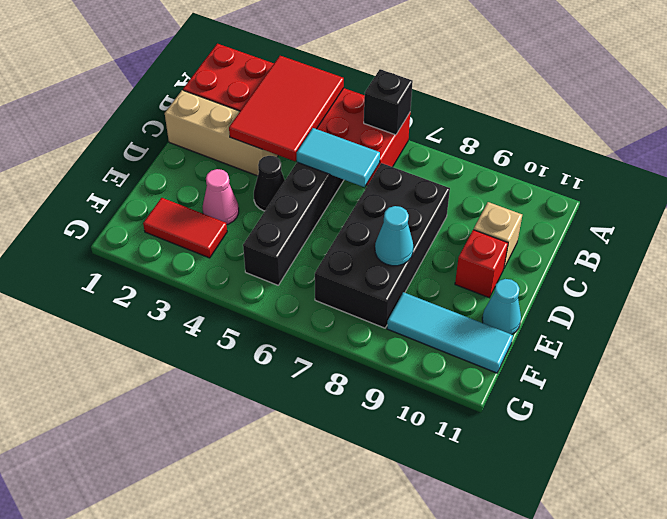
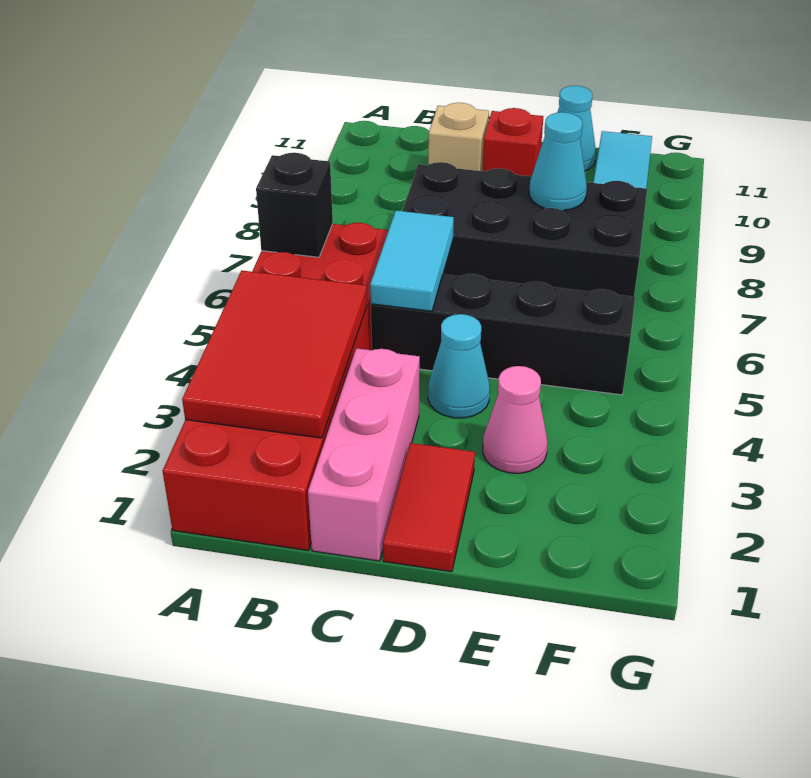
red tile A3:C4 level 2 -> red tile A2:B4 level 2
tan brick C1:C3 level 1 -> pink brick C1:C3 level 1
black cone D4 level 1 -> cyan cone D4 level 1
red tile F2:F3 level 1 -> red tile D1:D2 level 1

